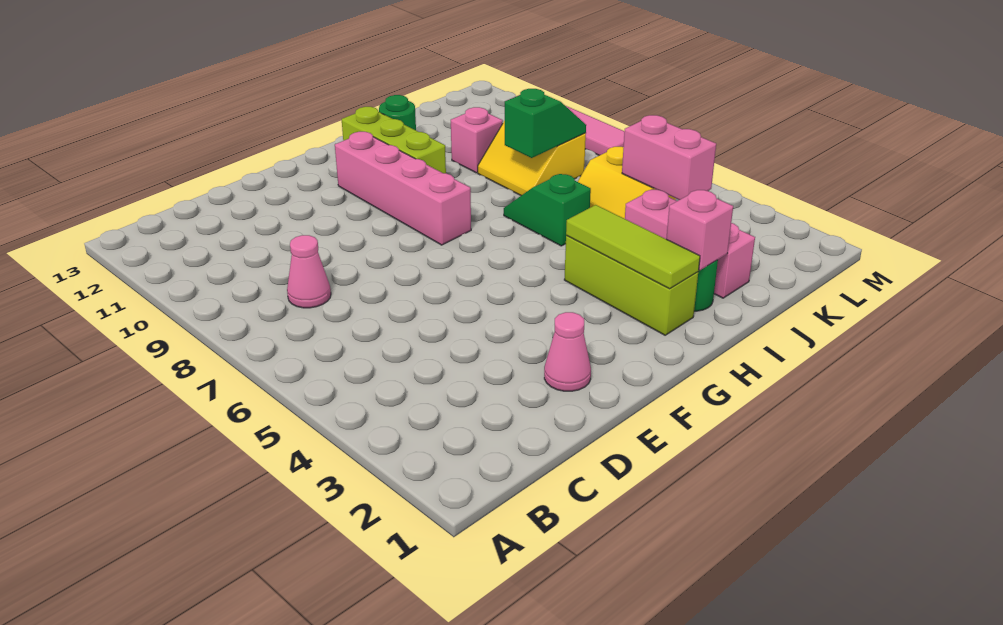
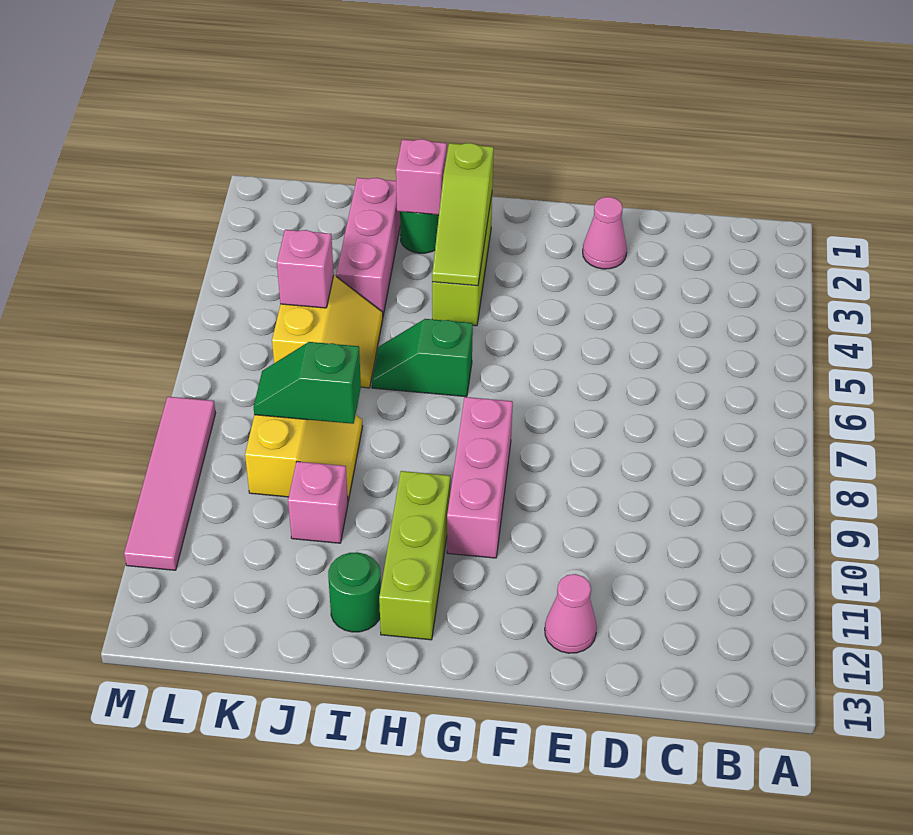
pink cone C8 level 1 -> pink cone E12 level 1
pink brick G8:G11 level 1 -> pink brick G8:G10 level 1
lime tile H2:H4 level 2 -> lime slope H2:H4 level 2 top 2
green slope I6:I7 level 1 top 6 -> green slope H6:I6 level 1 top H
pink brick K4:K5 level 2 -> pink brick K5 level 2

